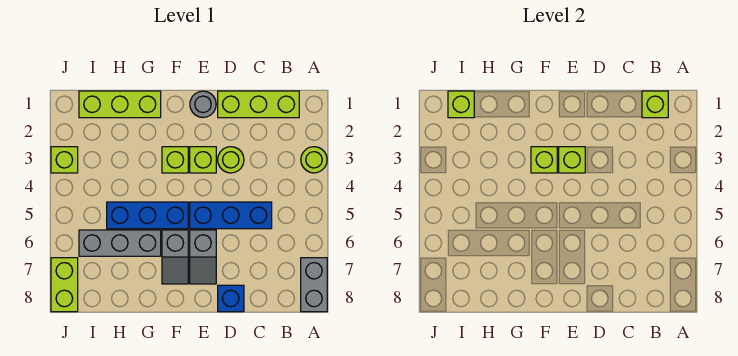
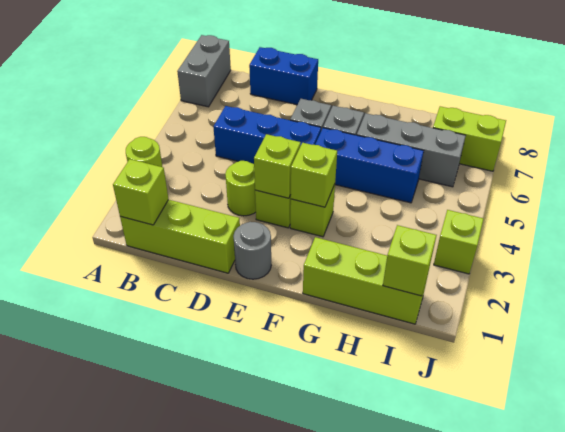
blue brick D8 level 1 -> blue brick C8:D8 level 1
lime brick J7:J8 level 1 -> lime brick I7:J7 level 1

